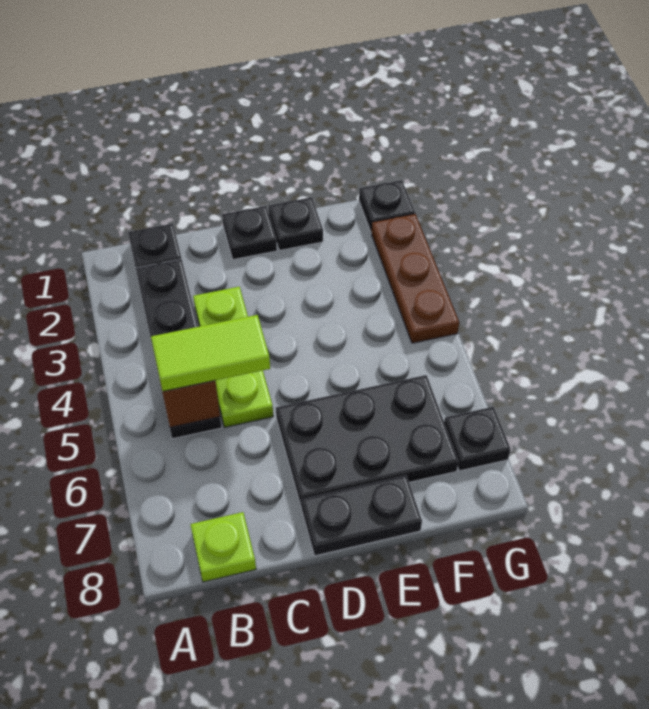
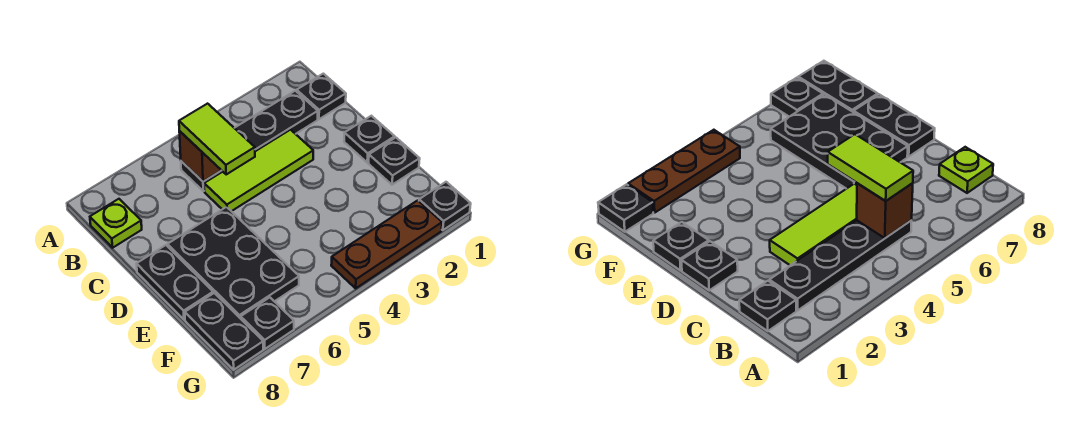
lime plate C3:C5 level 1 -> lime tile C3:C5 level 1
none -> black plate F8:G8 level 1

